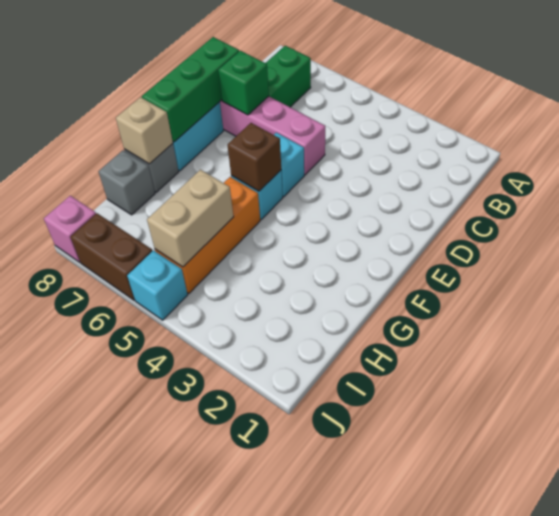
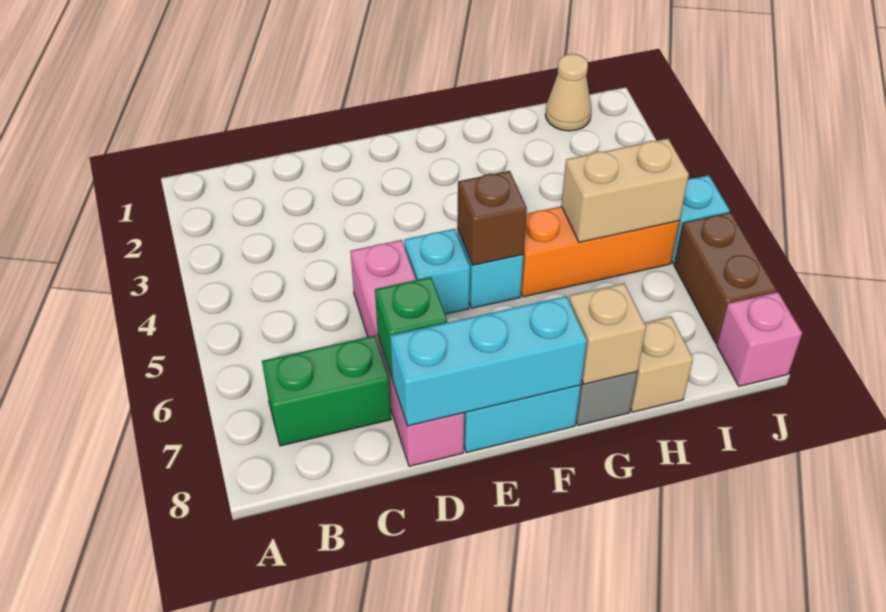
green brick D8:F8 level 2 -> cyan brick D8:F8 level 2
grey brick H8 level 1 -> tan brick H8 level 1
none -> tan cone I1 level 1

